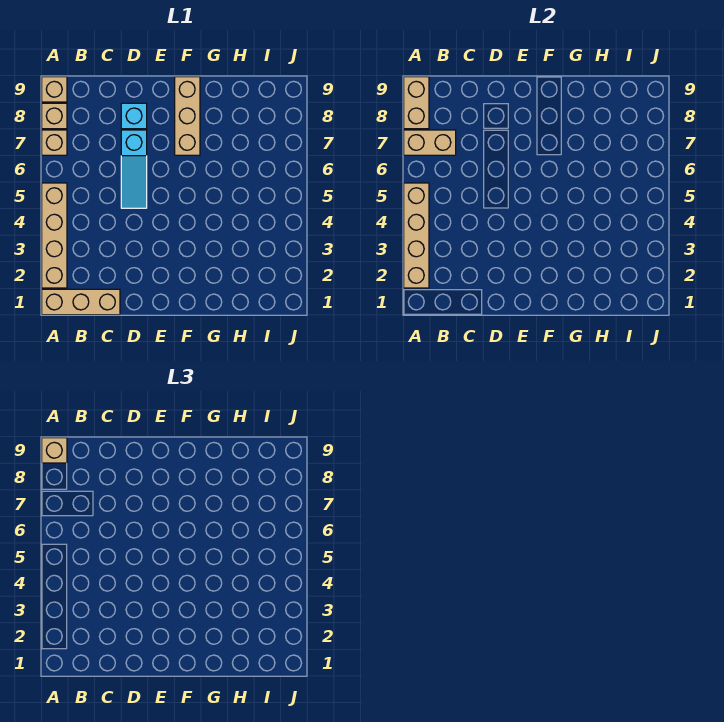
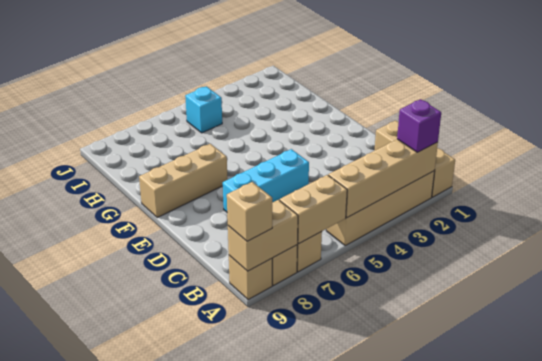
none -> purple brick A2 level 3
tan brick A7:B7 level 2 -> tan brick A6:A7 level 2
cyan slope D5:D7 level 1 top 7 -> cyan brick D5:D7 level 1
cyan brick D8 level 1 -> cyan brick I5 level 1

